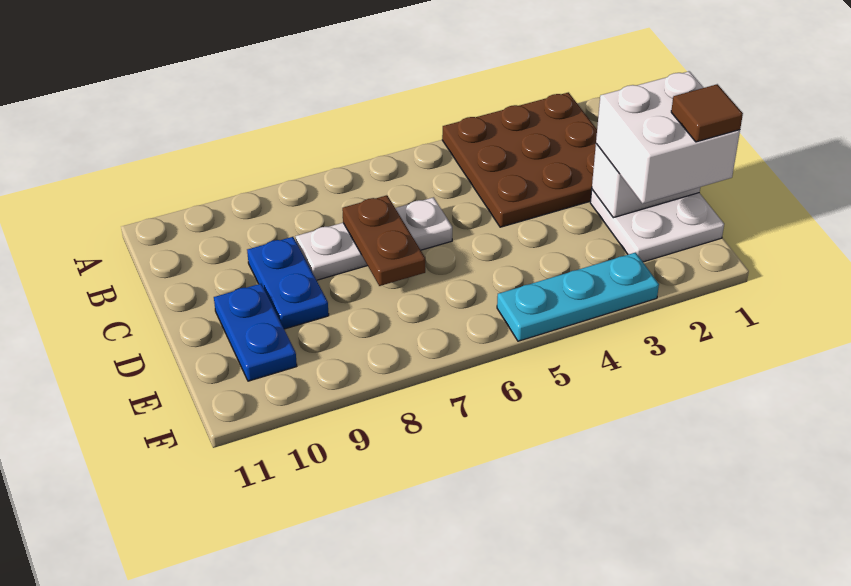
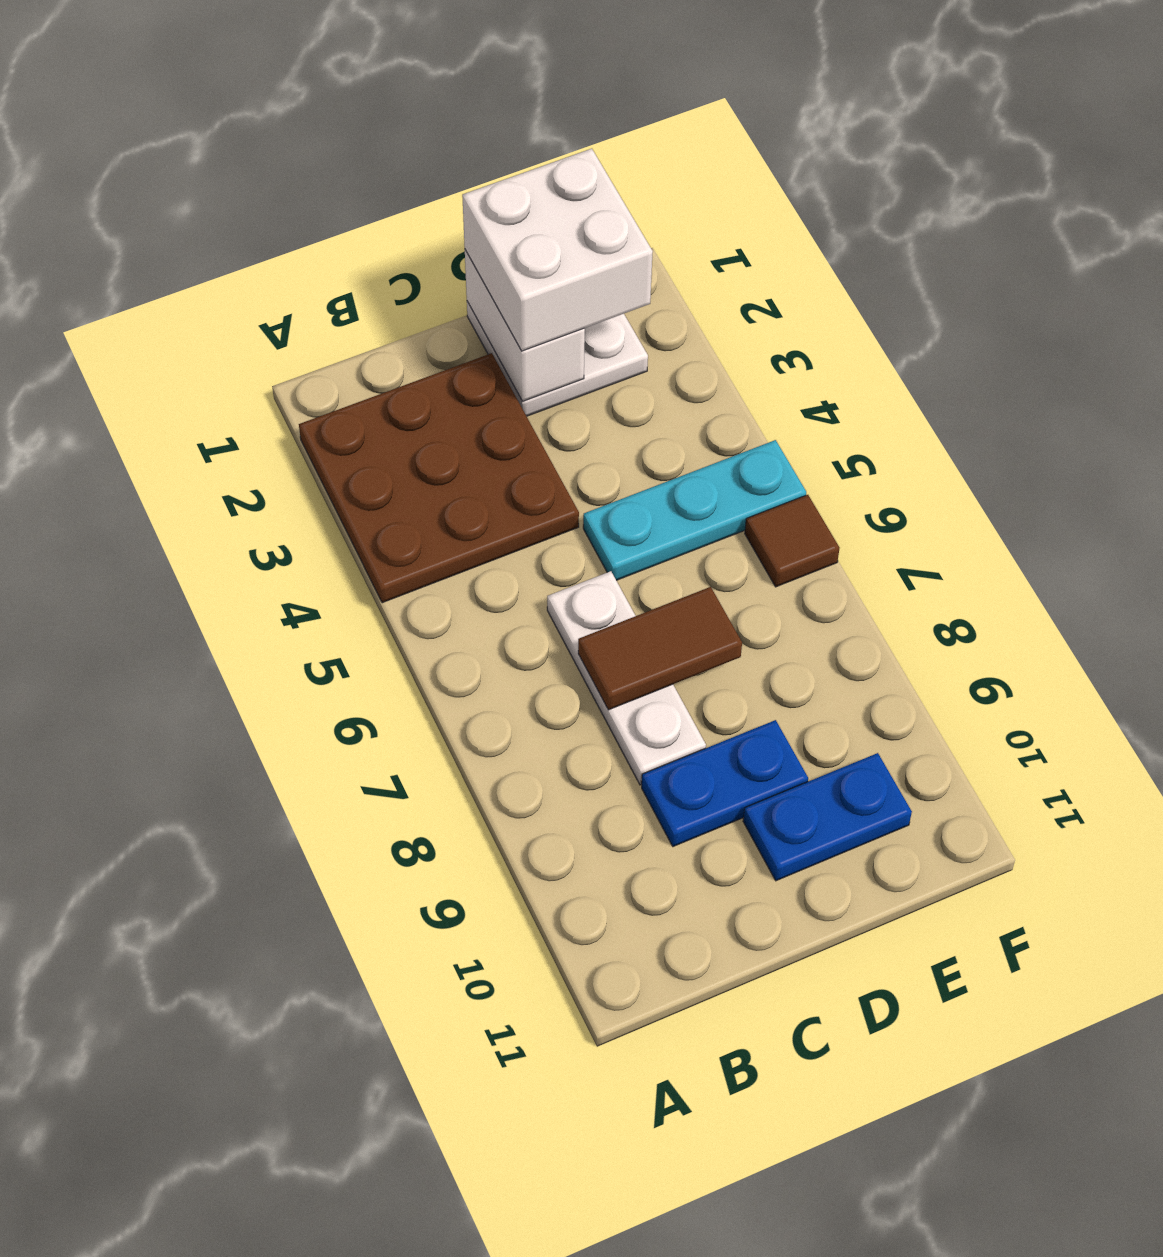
brown plate C7:D7 level 2 -> brown tile C7:D7 level 2
brown tile E1 level 4 -> brown tile F6 level 1
cyan plate F3:F5 level 1 -> cyan plate D5:F5 level 1

